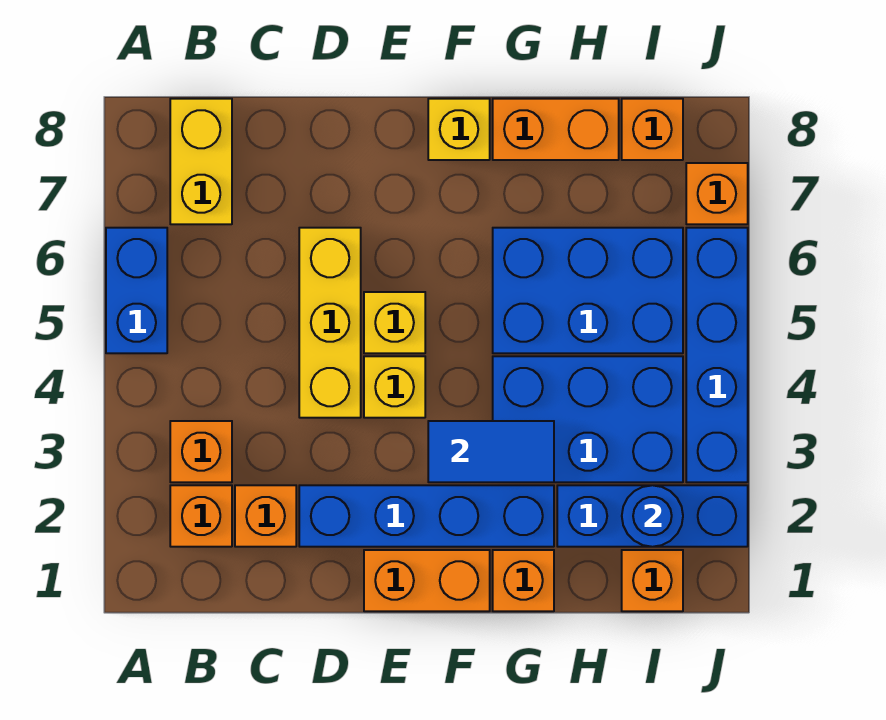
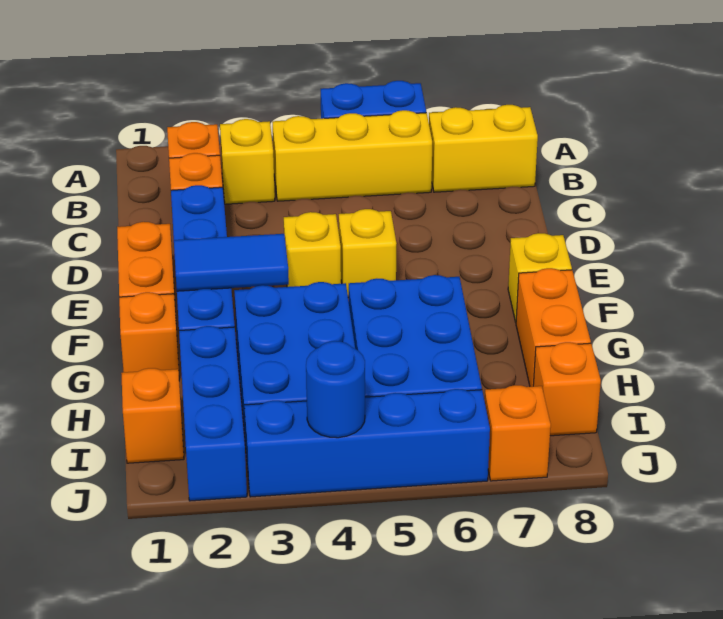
orange brick B3 level 1 -> yellow brick B3 level 1
yellow brick D4:D6 level 1 -> yellow brick B4:B6 level 1
blue tile F3:G3 level 2 -> blue tile F2:F3 level 2
blue round brick I2 level 2 -> blue round brick J4 level 2

